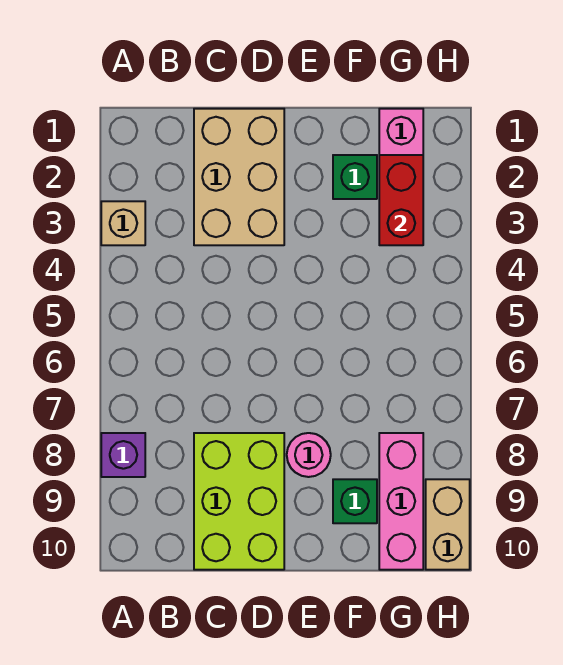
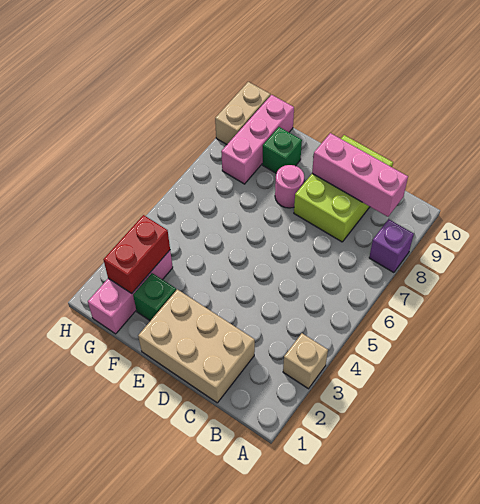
none -> pink brick B9:D9 level 2
tan brick C1:D3 level 1 -> tan brick C1:E2 level 1

